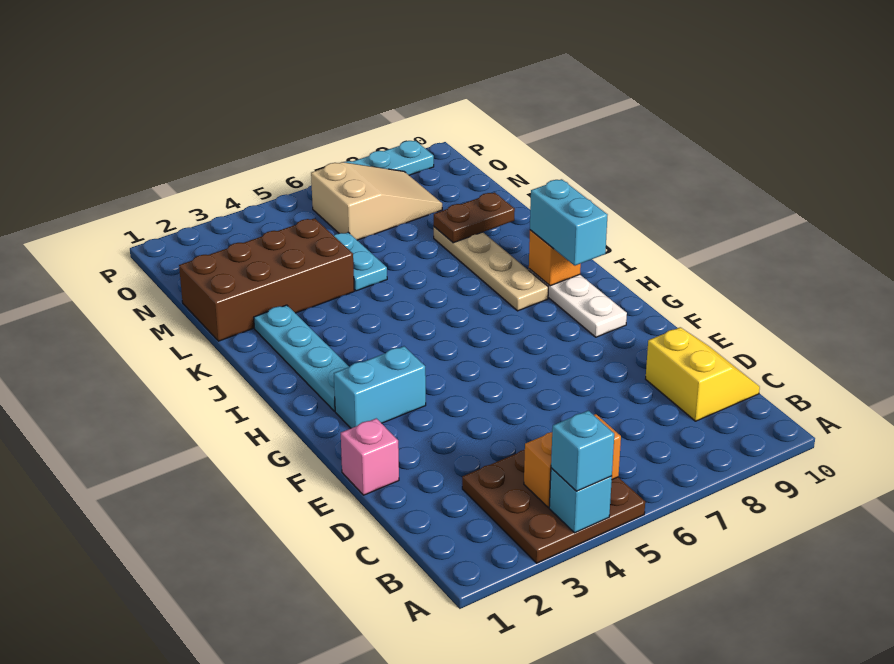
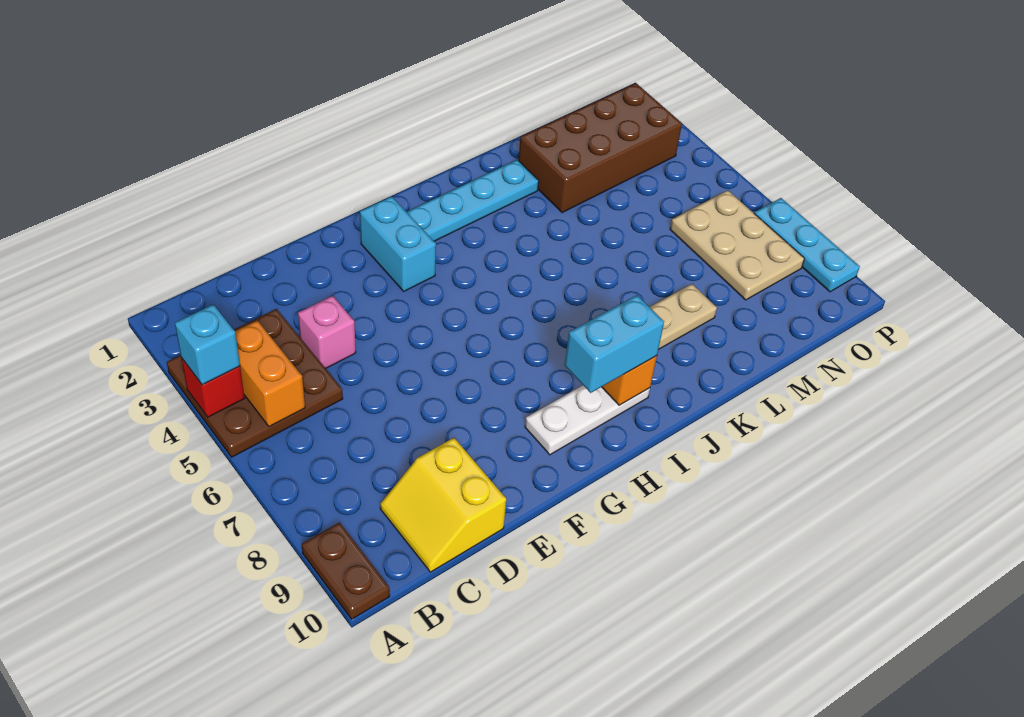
cyan brick A4 level 2 -> red brick A4 level 2
yellow slope C9:D10 level 1 top 9 -> yellow slope C9:D10 level 1 top D
pink brick E1 level 1 -> pink brick D4 level 1
brown brick L1:M4 level 1 -> brown brick L2:O3 level 1
cyan plate L5:M5 level 1 -> none
brown plate L8:L9 level 2 -> brown plate A9:A10 level 1
tan slope N6:O8 level 1 top 6 -> tan plate N6:O8 level 1

